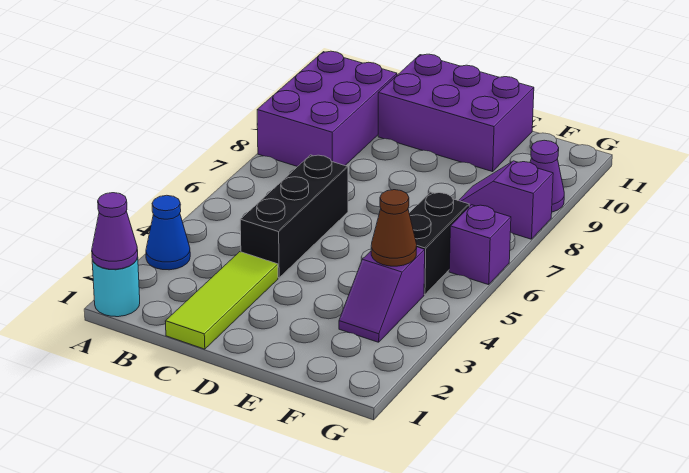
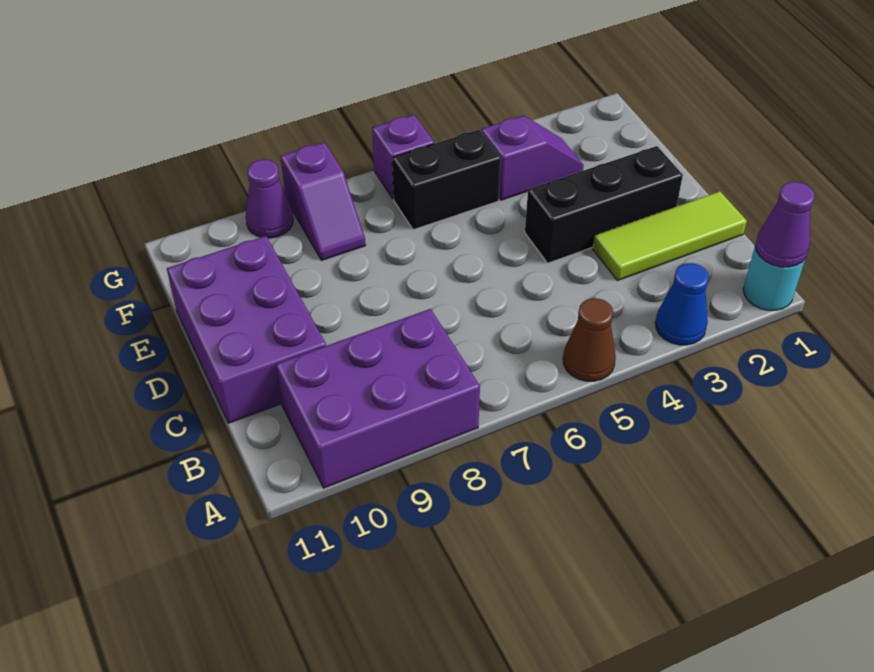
black brick C4:C6 level 1 -> black brick D2:D4 level 1
brown cone F4 level 2 -> brown cone A5 level 1

